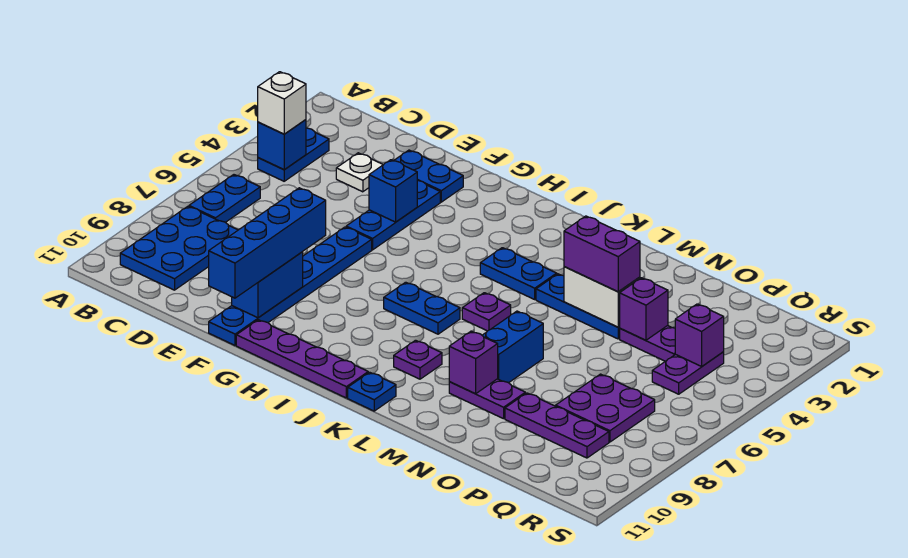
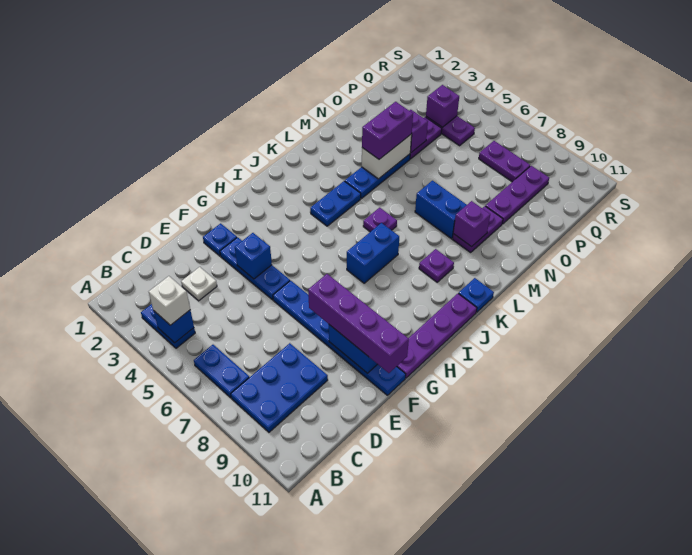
blue plate B8:C10 level 1 -> blue plate B8:D9 level 1
blue plate E2:F2 level 1 -> blue plate F2 level 1
blue brick F8:F11 level 3 -> purple brick F8:F11 level 3
blue plate I7:J7 level 1 -> blue brick I7:J7 level 1
purple plate P7:Q8 level 1 -> purple plate Q7:Q8 level 1

